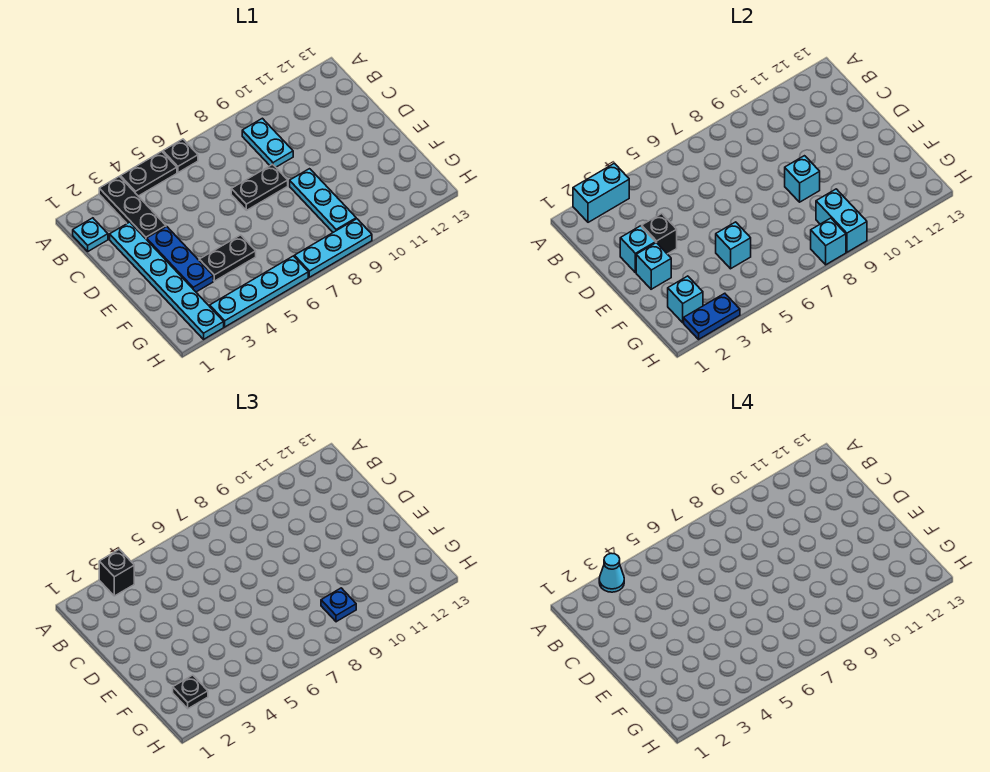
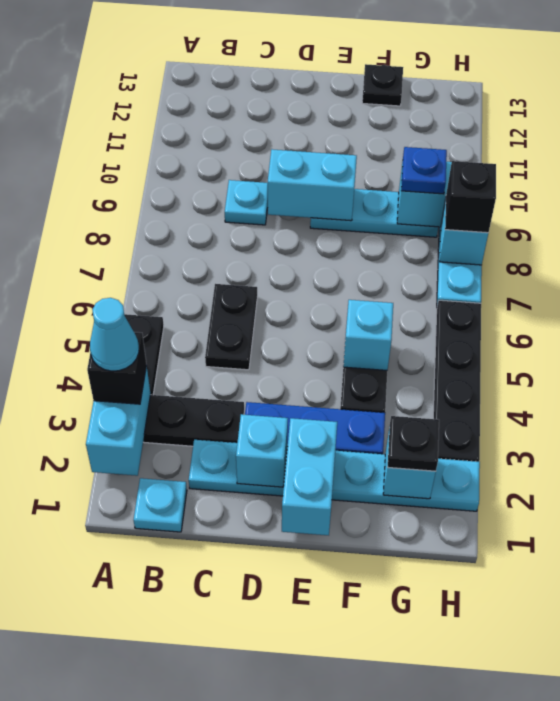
black plate A6 level 1 -> black plate F13 level 1
cyan plate B9:C9 level 1 -> cyan plate C9 level 1
black brick D3 level 2 -> black brick H8 level 3
black plate D7:D8 level 1 -> black plate C5:C6 level 1
cyan brick E2 level 2 -> cyan brick E1:E2 level 2
cyan brick E9 level 2 -> cyan brick D9:E9 level 2
blue plate H2:H3 level 2 -> none
cyan plate H3:H6 level 1 -> black plate H3:H6 level 1

